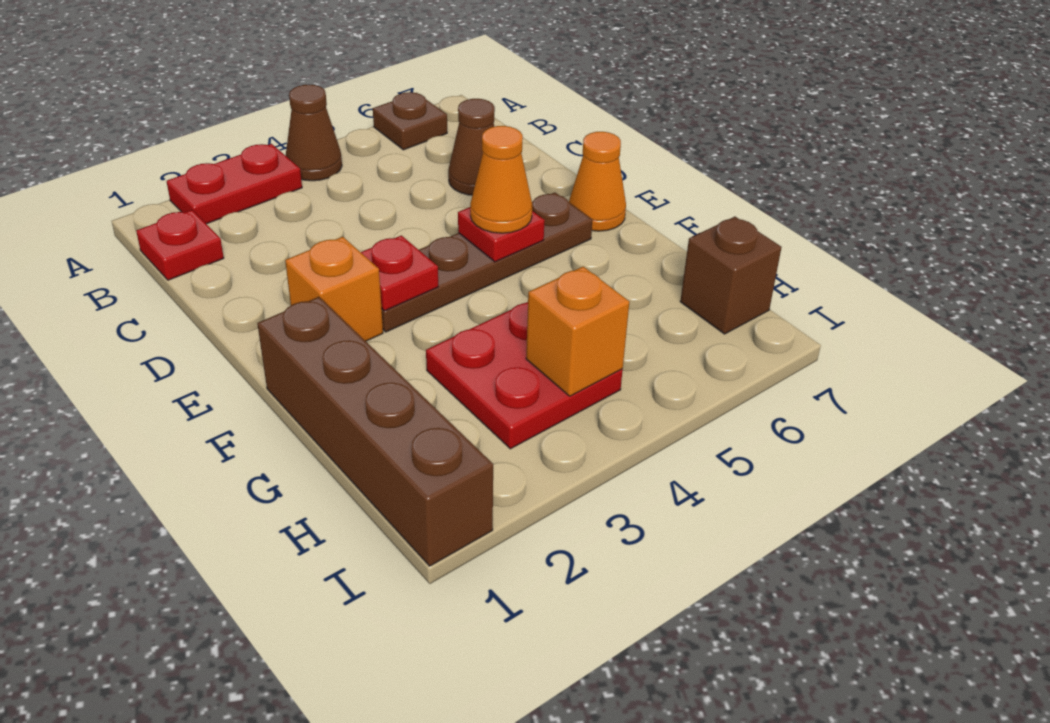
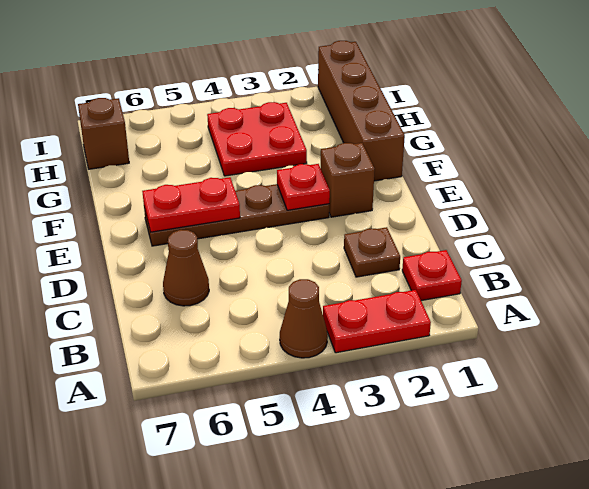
brown plate A6 level 1 -> brown plate C2 level 1
orange brick E2 level 1 -> brown brick E2 level 1
red plate E5 level 2 -> red plate E5:E6 level 2
orange cone E5 level 3 -> none
orange cone E7 level 1 -> none
orange brick H4 level 2 -> none

